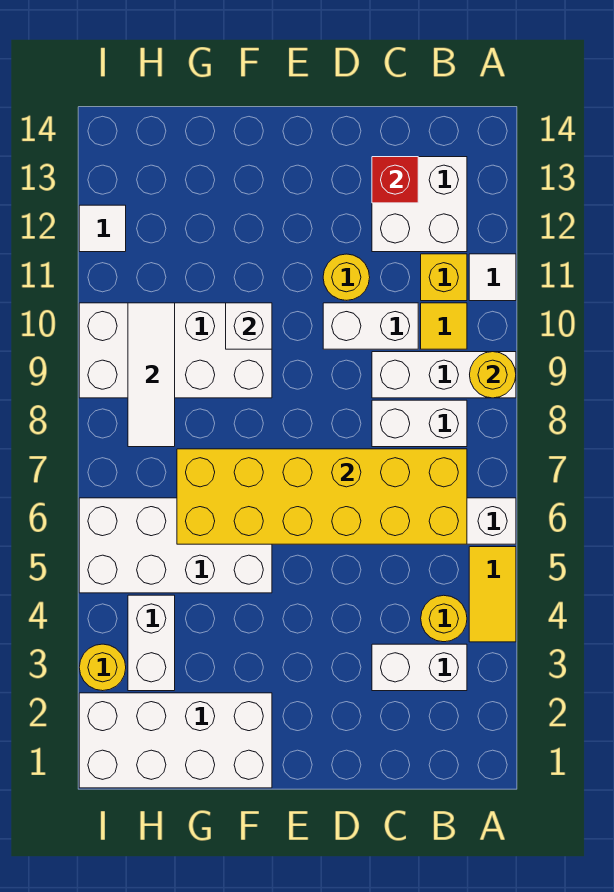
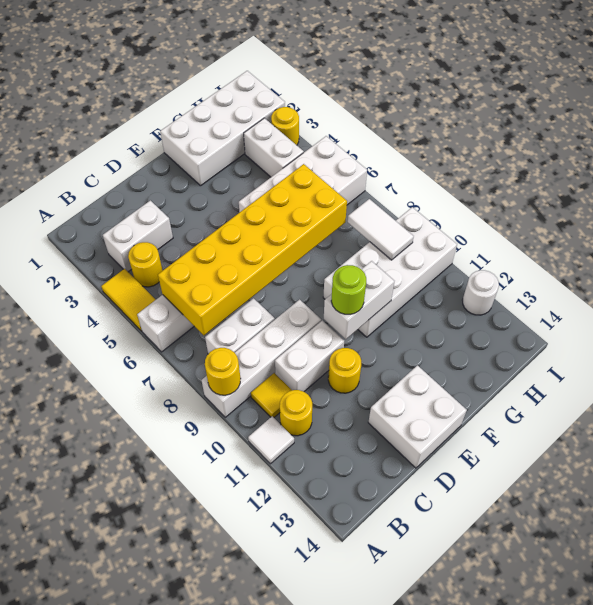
white brick A9:C9 level 1 -> white brick A9:D9 level 1
yellow brick B11 level 1 -> yellow round brick B11 level 1
white brick B12:C13 level 1 -> white brick D13:E14 level 1
red brick C13 level 2 -> none
none -> lime round brick E10 level 3
white brick F10 level 2 -> white brick E10:F10 level 2
white tile H8:H10 level 2 -> white tile H8:H9 level 2
white tile I12 level 1 -> white round brick I12 level 1

